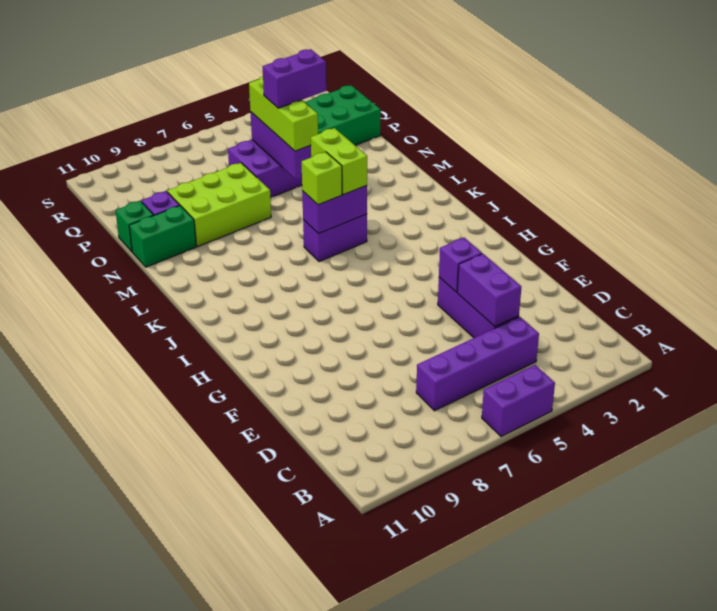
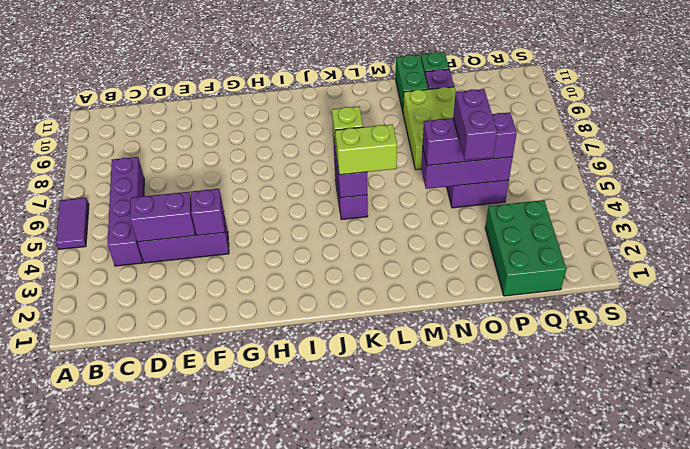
purple brick A5:A6 level 1 -> purple tile A5:A6 level 1
lime brick N5:P5 level 3 -> purple brick N5:P5 level 3

